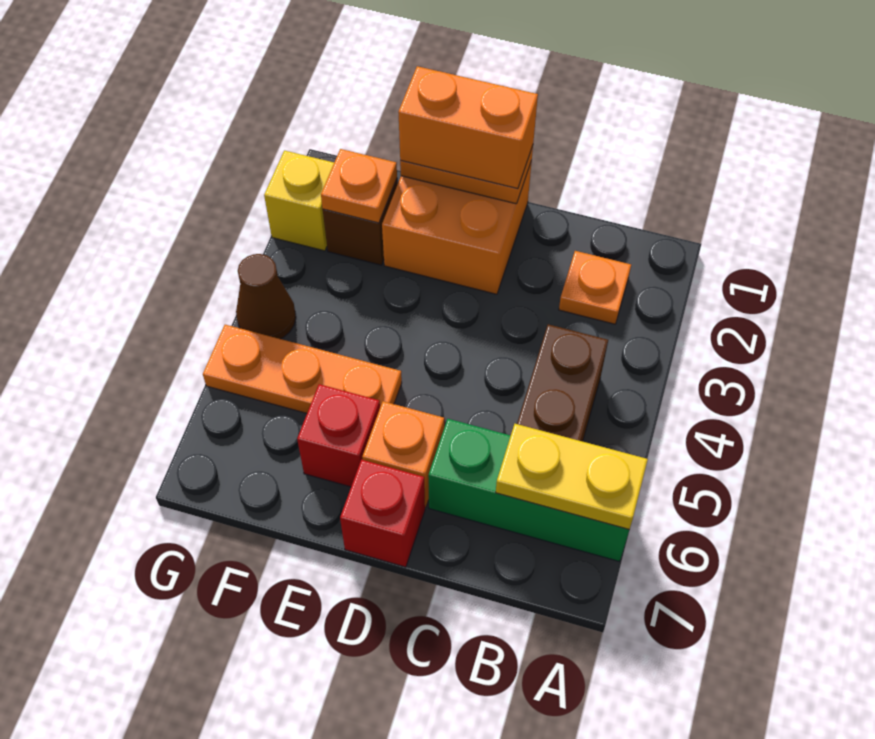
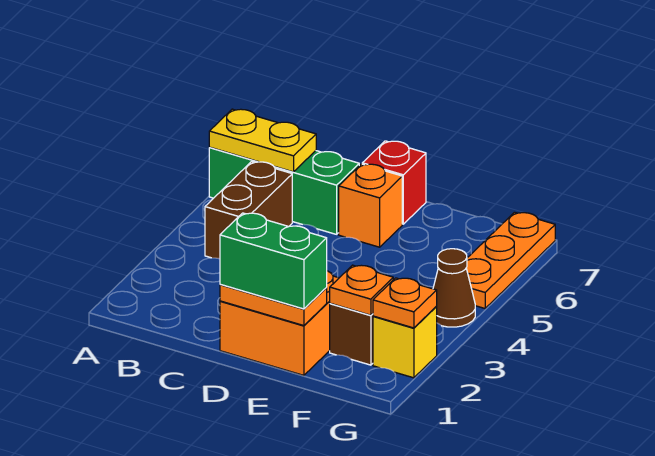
orange plate B2 level 1 -> orange plate G2 level 2
orange brick D1:E1 level 3 -> green brick D1:E1 level 3
orange plate E5:G5 level 1 -> orange plate G5:G7 level 1
red brick E6 level 1 -> none

